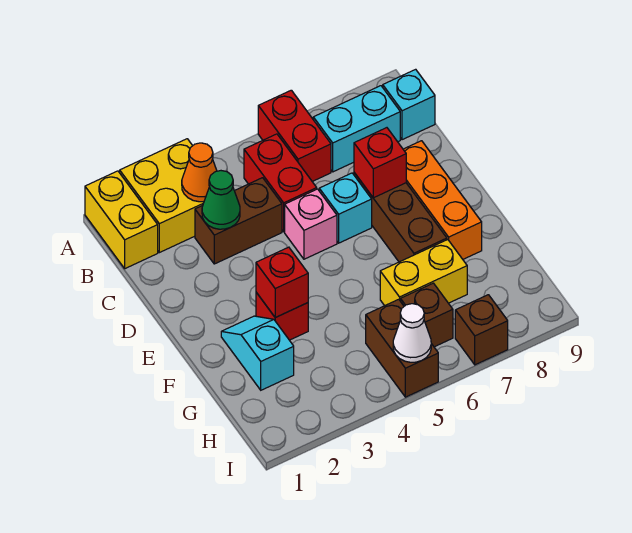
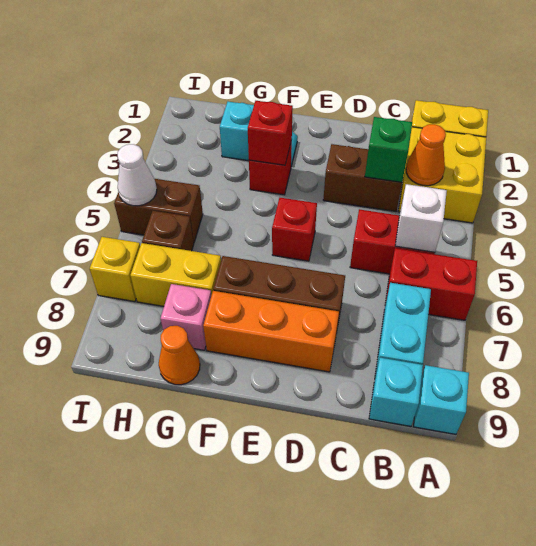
none -> white brick B5 level 2
brown brick C3:C4 level 1 -> brown brick C3:D3 level 1
green cone C3 level 2 -> green brick C3 level 2
pink brick D5 level 1 -> pink brick G8 level 1
cyan brick D6 level 1 -> cyan brick A9 level 1
red brick D7 level 2 -> red brick E5 level 1
yellow brick G6:G7 level 1 -> yellow brick G7:H7 level 1
none -> orange cone G9 level 1
brown brick I7 level 1 -> yellow brick I7 level 1

